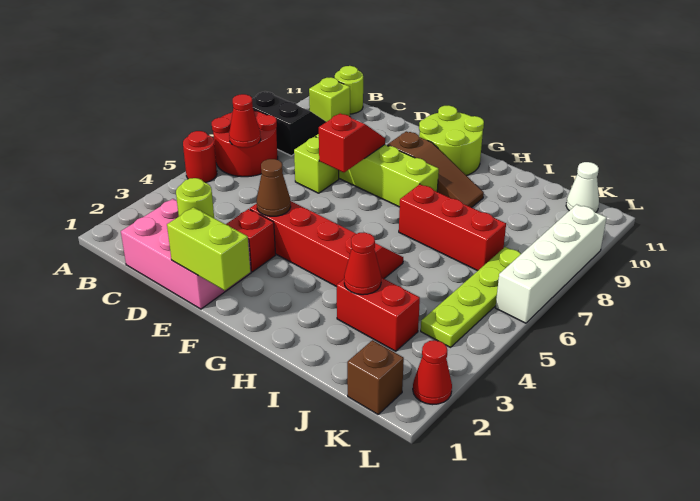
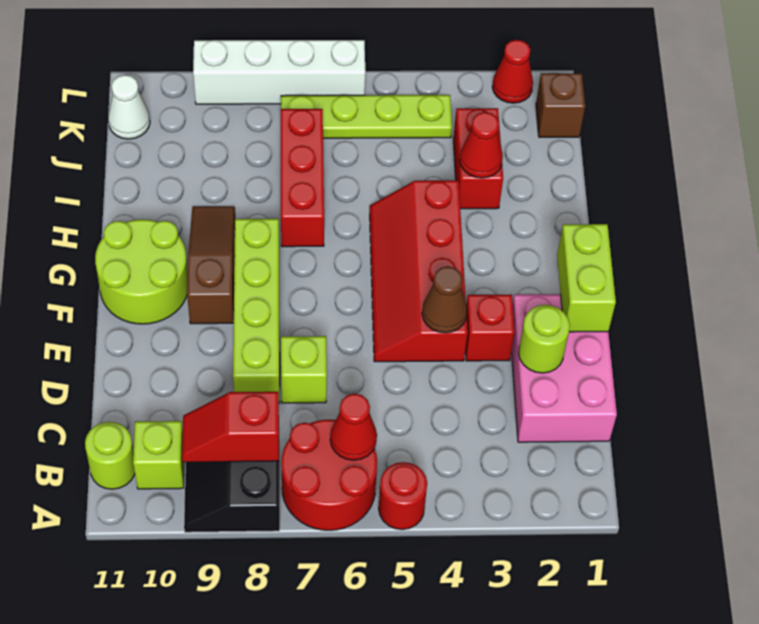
red slope E7:E8 level 2 top 7 -> red slope B8:B9 level 2 top 8

